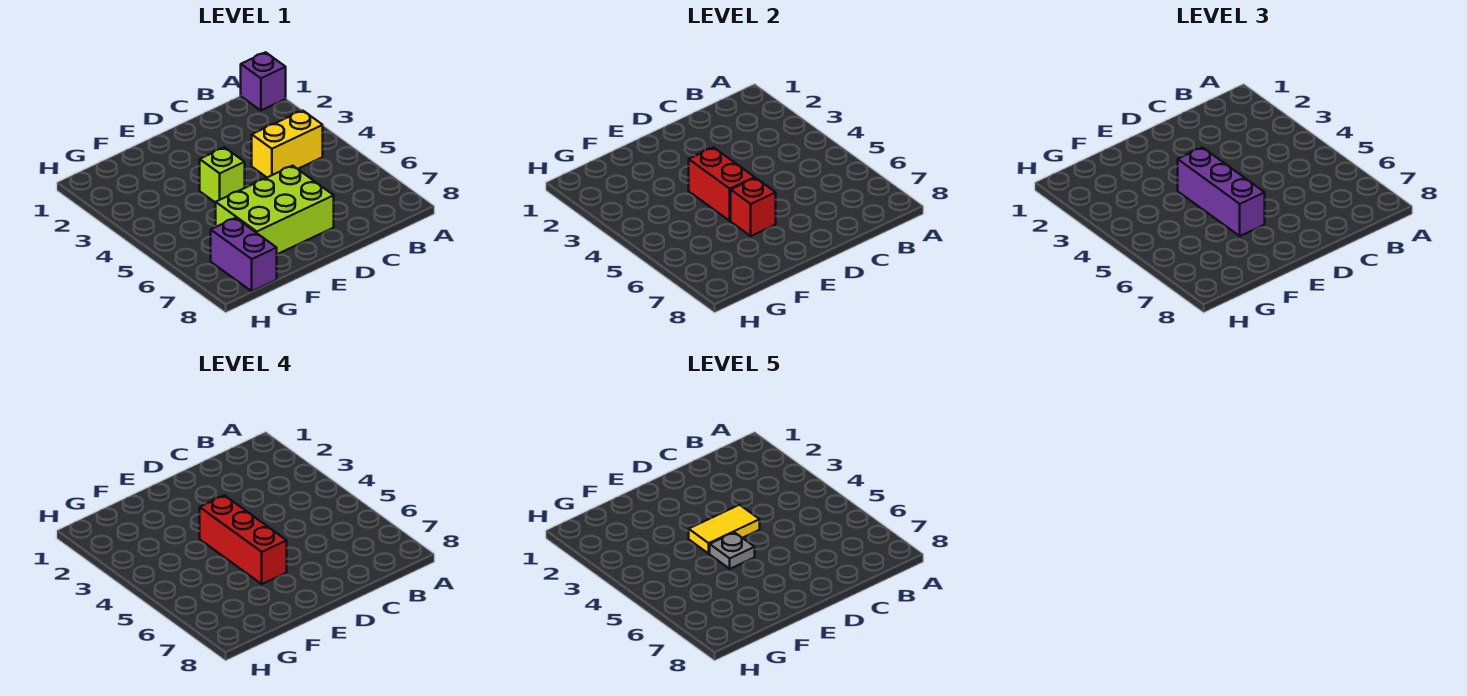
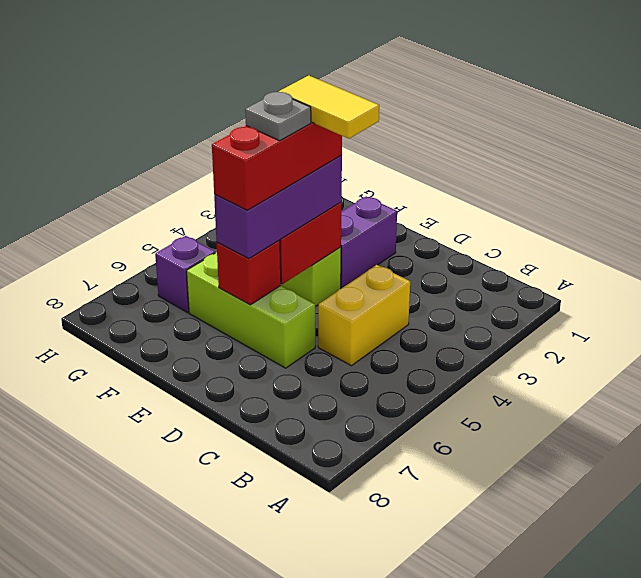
purple brick A1 level 1 -> purple brick G6 level 1
yellow brick B4:C4 level 1 -> yellow brick C4:C5 level 1
lime brick D6:F7 level 1 -> lime brick D6:F6 level 1
purple brick G7:G8 level 1 -> purple brick E2:E3 level 1

